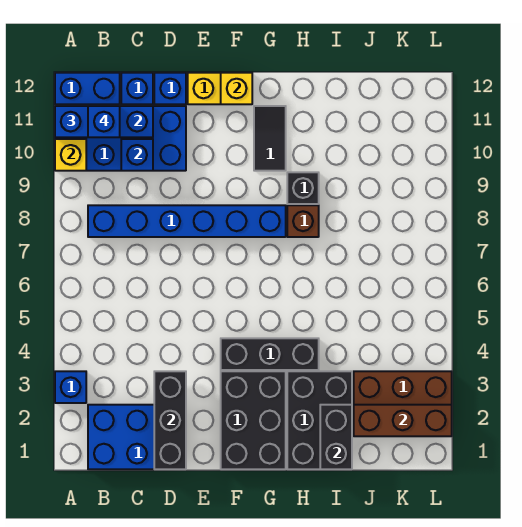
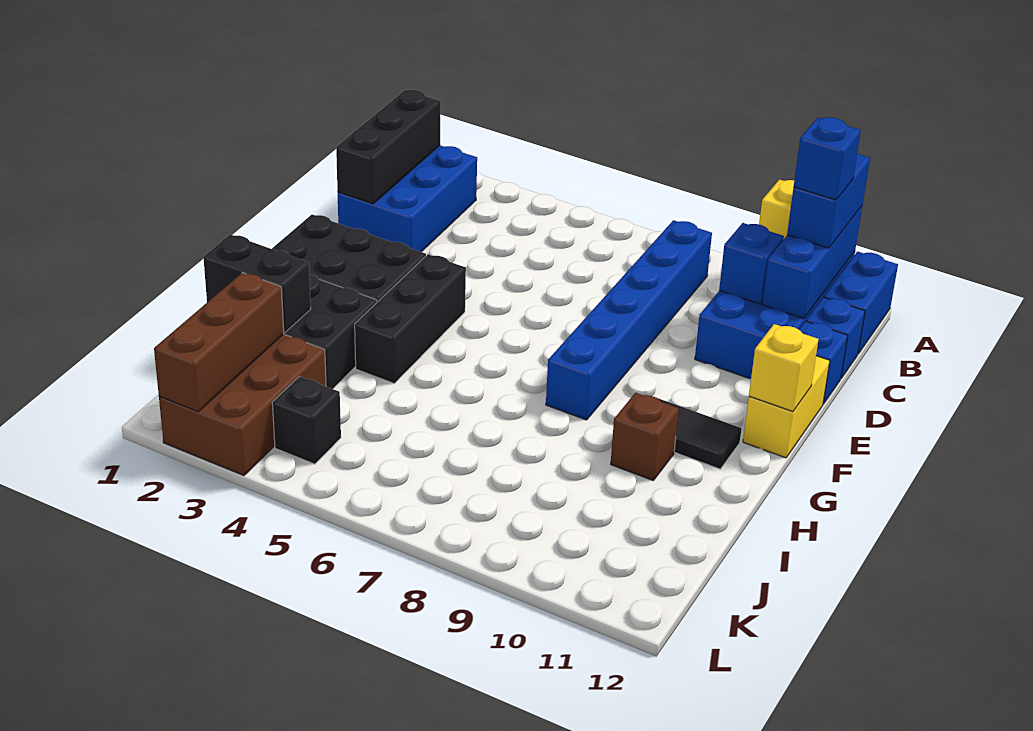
blue brick A3 level 1 -> none
black brick D1:D3 level 2 -> black brick B1:D1 level 2
brown brick H8 level 1 -> brown brick H10 level 1
black brick H9 level 1 -> black brick K4 level 1

